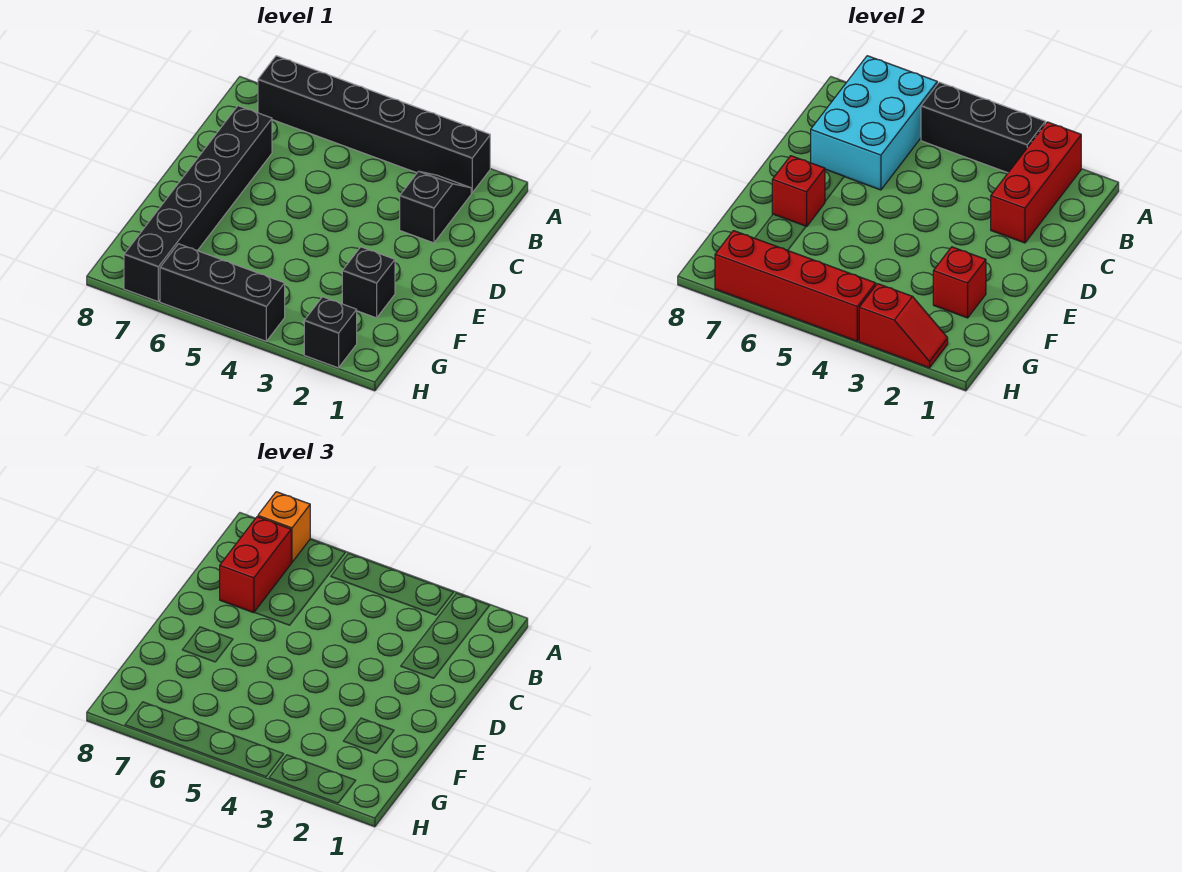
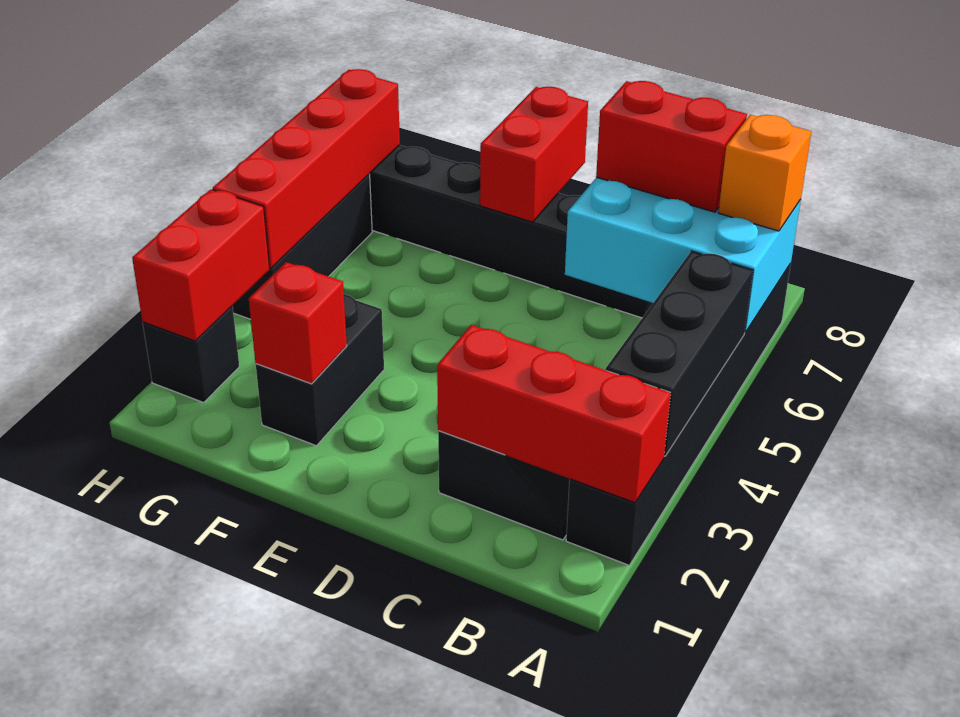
red brick E7 level 2 -> red brick E7:E8 level 2
black brick F2 level 1 -> black brick F2:F3 level 1
red slope H2:H3 level 2 top 3 -> red brick H2:H3 level 2

